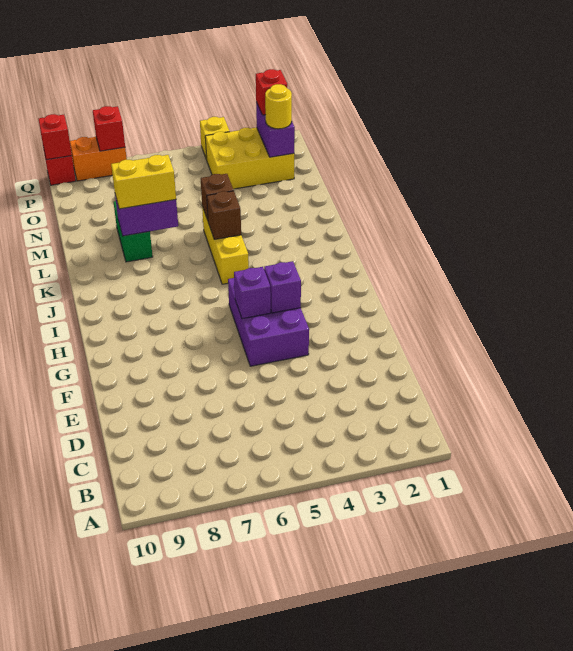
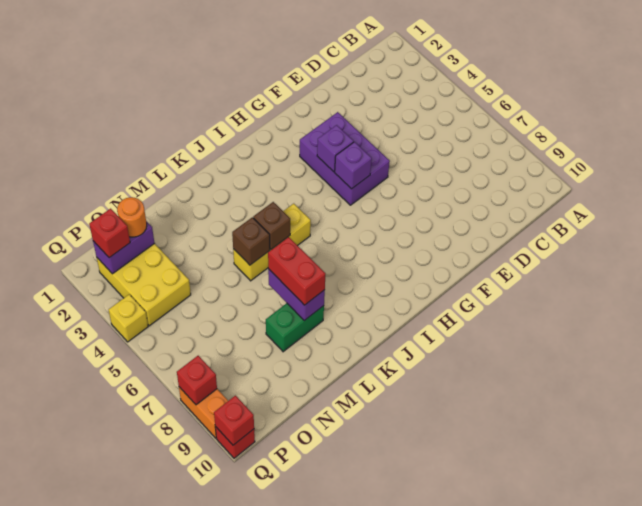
purple brick F4:H5 level 1 -> purple brick F3:G5 level 1
yellow brick L7:L8 level 3 -> red brick L7:L8 level 3
yellow round brick O2 level 3 -> orange round brick O2 level 3

